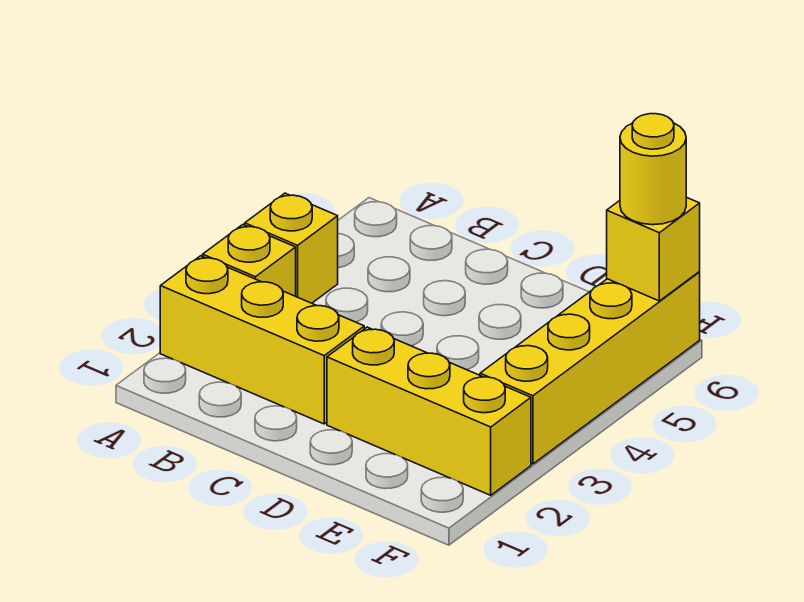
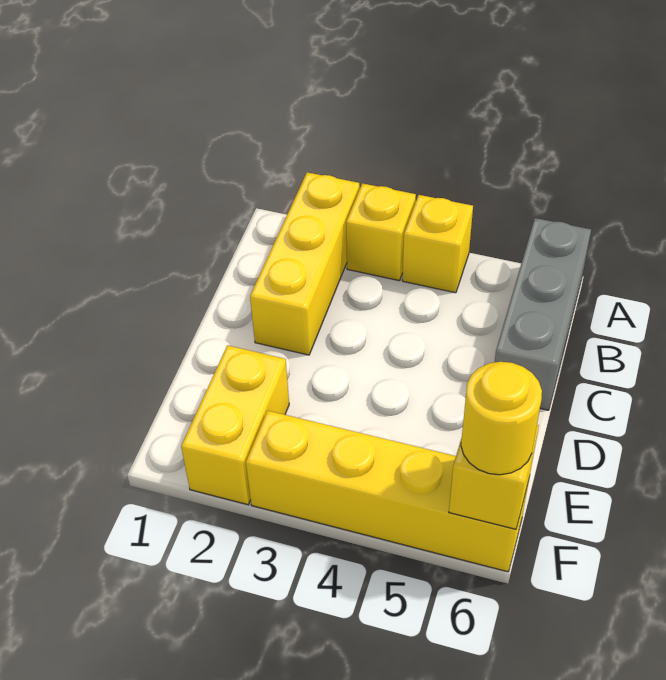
none -> grey brick A6:C6 level 1
yellow brick D2:F2 level 1 -> yellow brick E2:F2 level 1

